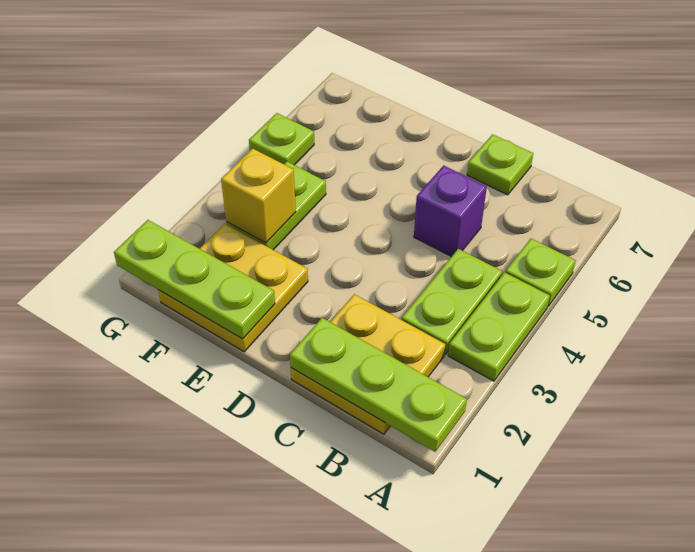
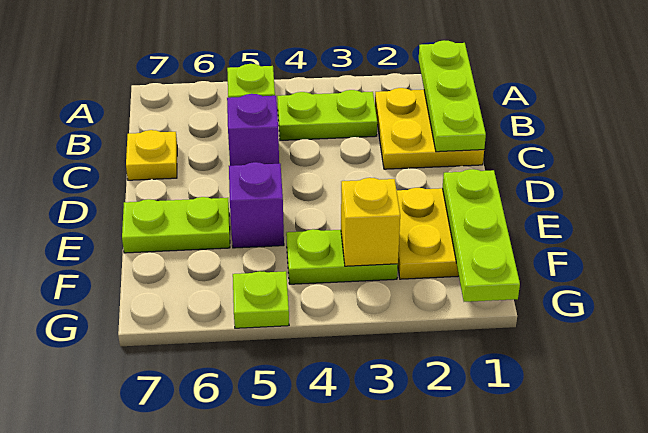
lime plate A3:A4 level 1 -> lime plate E6:E7 level 1
lime plate C7 level 1 -> yellow plate C7 level 1
none -> purple brick E5 level 1

